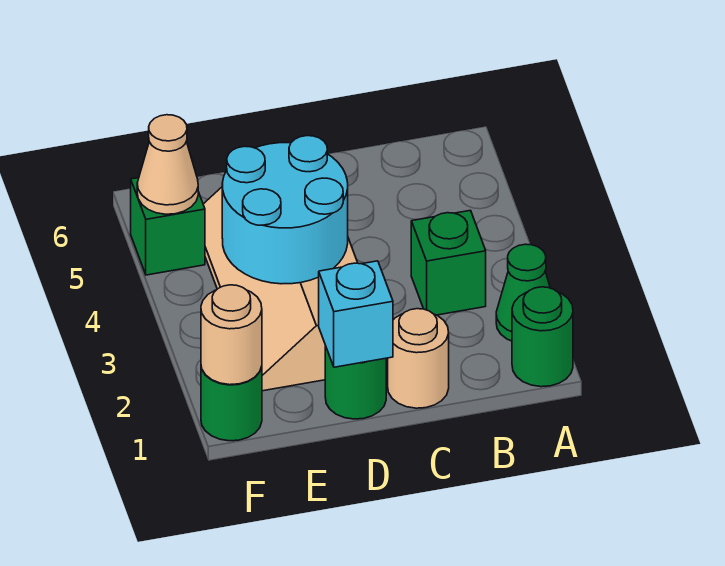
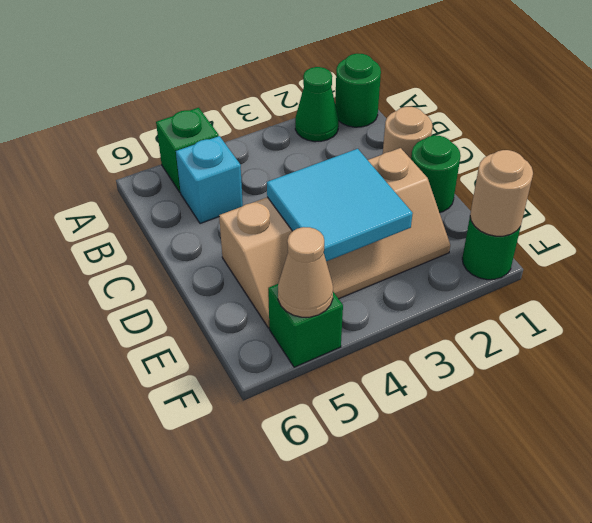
green brick B3 level 1 -> green brick A5 level 1
cyan brick D1 level 2 -> cyan brick B5 level 1
cyan round brick D3:E4 level 2 -> cyan tile D3:E4 level 2

